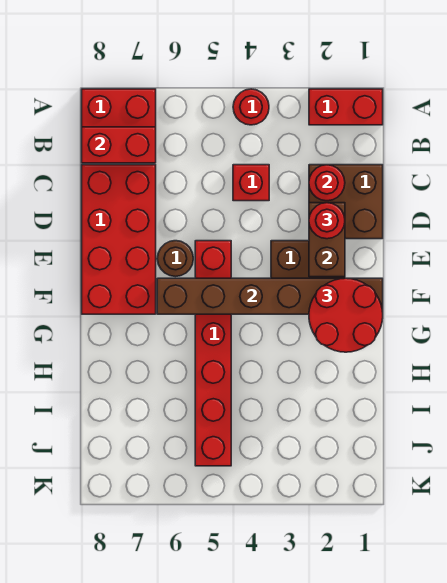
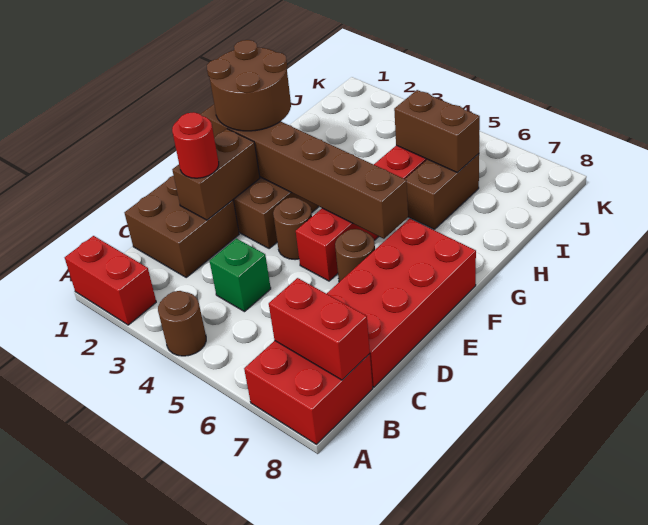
red round brick A4 level 1 -> brown round brick A4 level 1
red round brick C2 level 2 -> none
red brick C4 level 1 -> green brick C4 level 1
none -> brown round brick E4 level 1
red round brick F1:G2 level 3 -> brown round brick F1:G2 level 3
none -> brown brick H6:I6 level 1
none -> brown brick I5:I6 level 2

